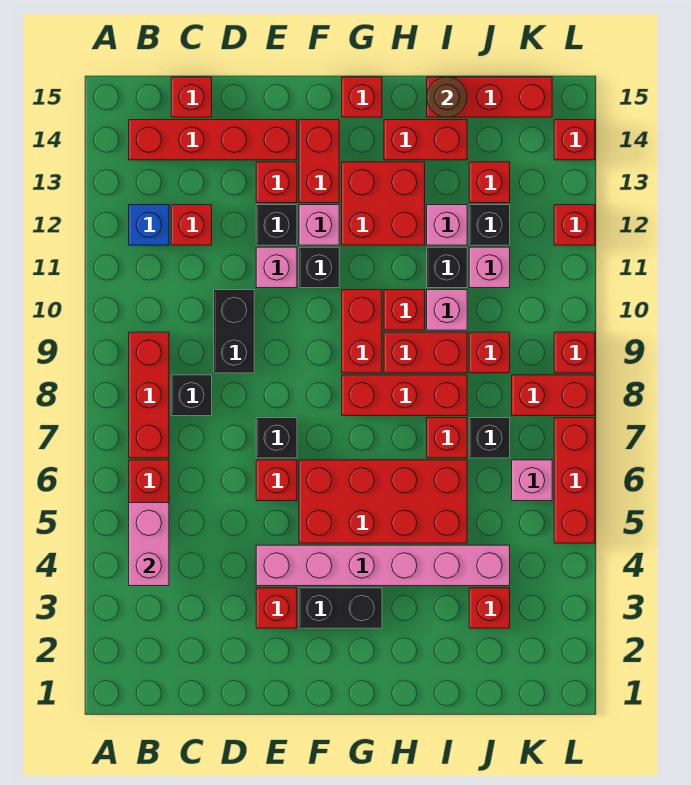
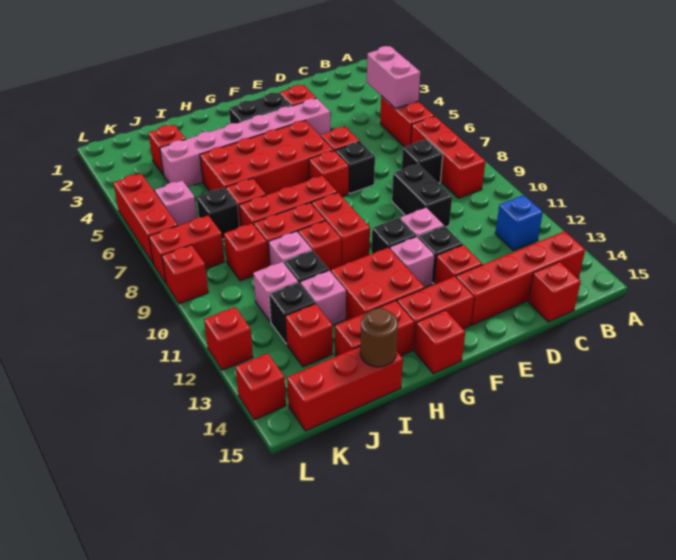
red brick C12 level 1 -> red brick F7 level 1
red brick F13:F14 level 1 -> red brick F14:G14 level 1

